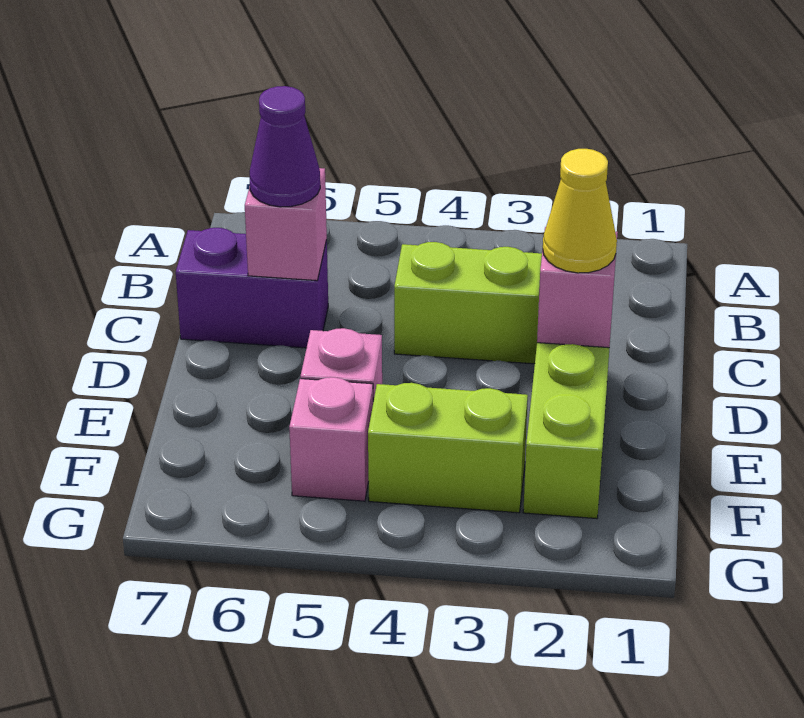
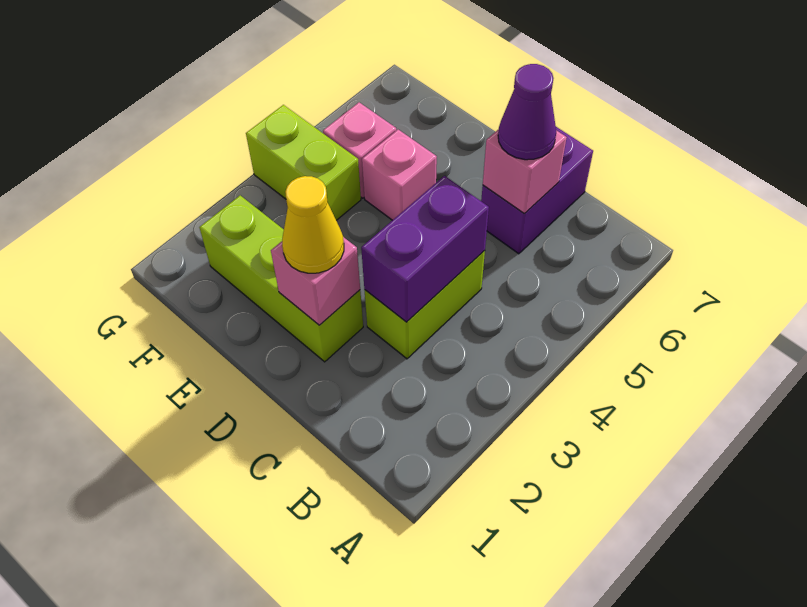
none -> purple brick C3:C4 level 2
lime brick F3:F4 level 1 -> lime brick F4:G4 level 1

